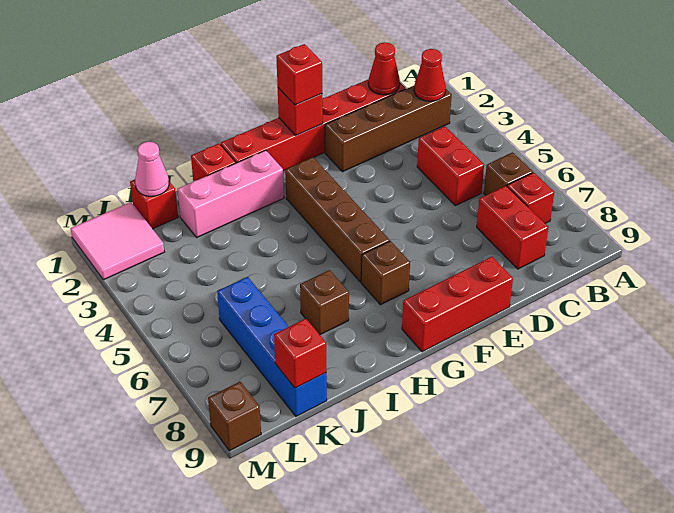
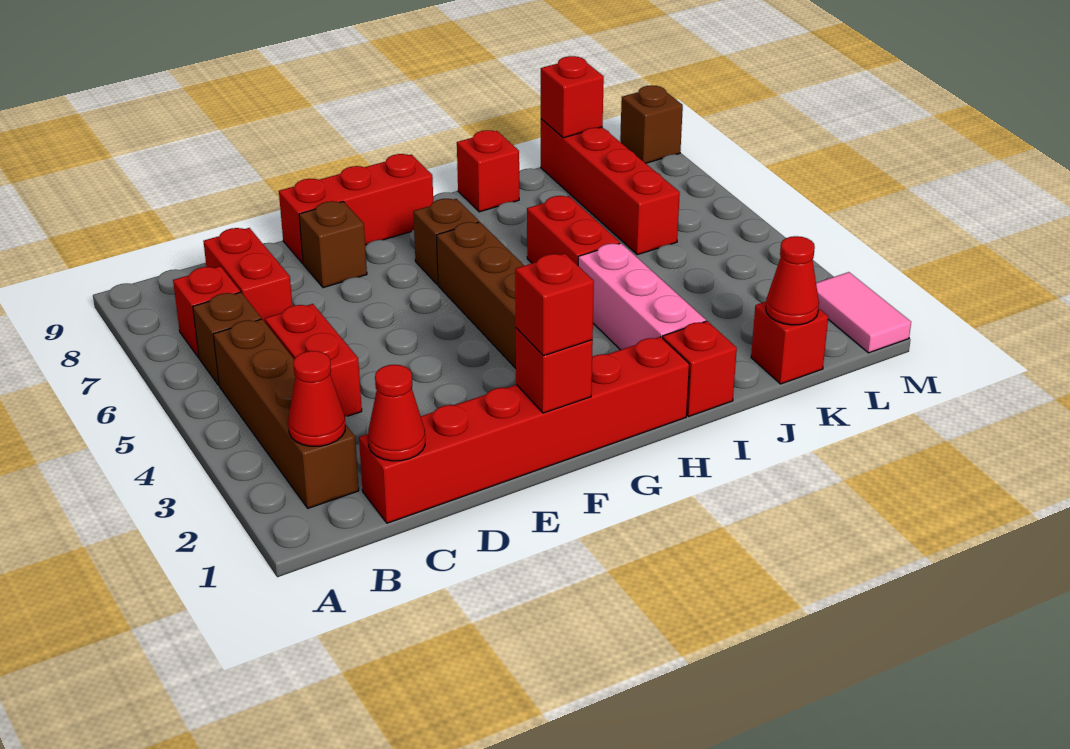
brown brick B2:E2 level 1 -> brown brick B2:B5 level 1
pink brick H2:J2 level 1 -> pink brick I2:I4 level 1
none -> red brick I5:I6 level 1
brown brick I7 level 1 -> brown brick E8 level 1
none -> red brick I9 level 1
pink cone K1 level 2 -> red cone K1 level 2
blue brick K6:K9 level 1 -> red brick K6:K9 level 1
pink tile L1:M2 level 1 -> pink tile M1:M2 level 1

